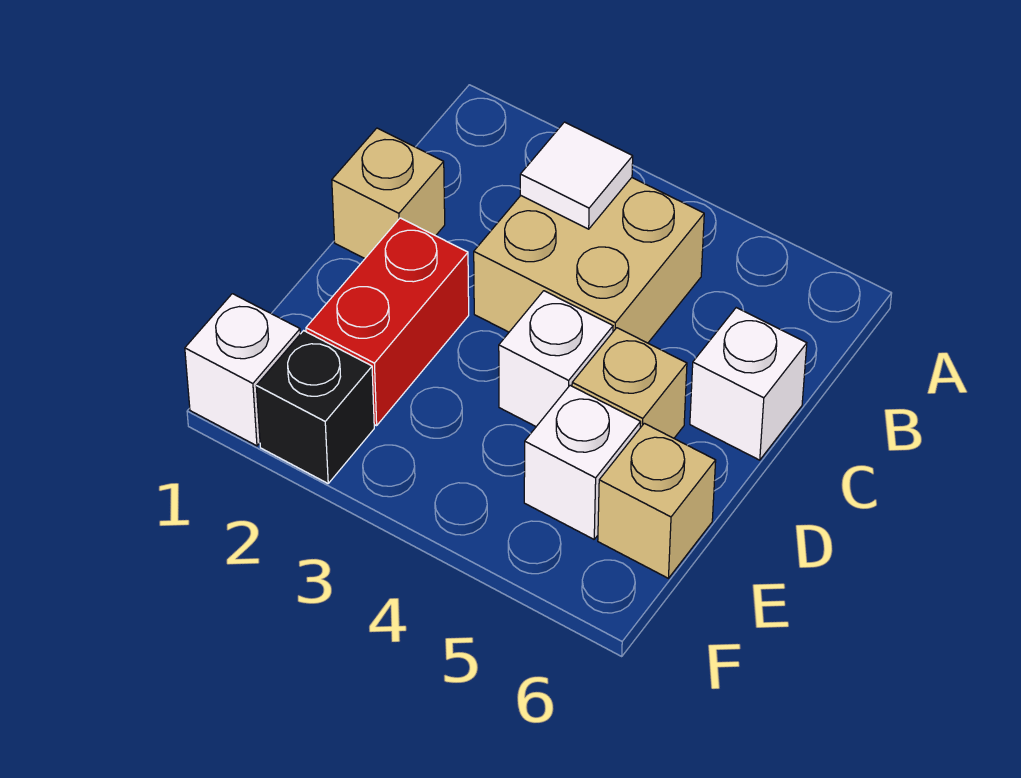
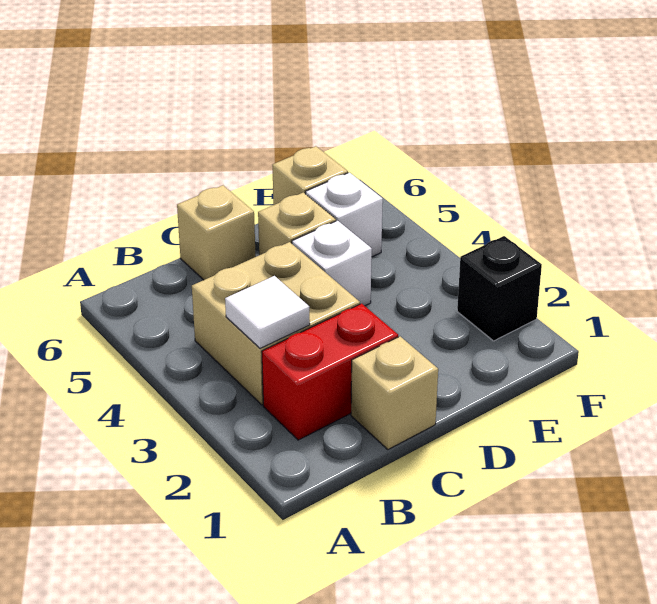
white brick C6 level 1 -> tan brick C6 level 1
red brick D2:E2 level 1 -> red brick B2:C2 level 1
white brick F1 level 1 -> none

